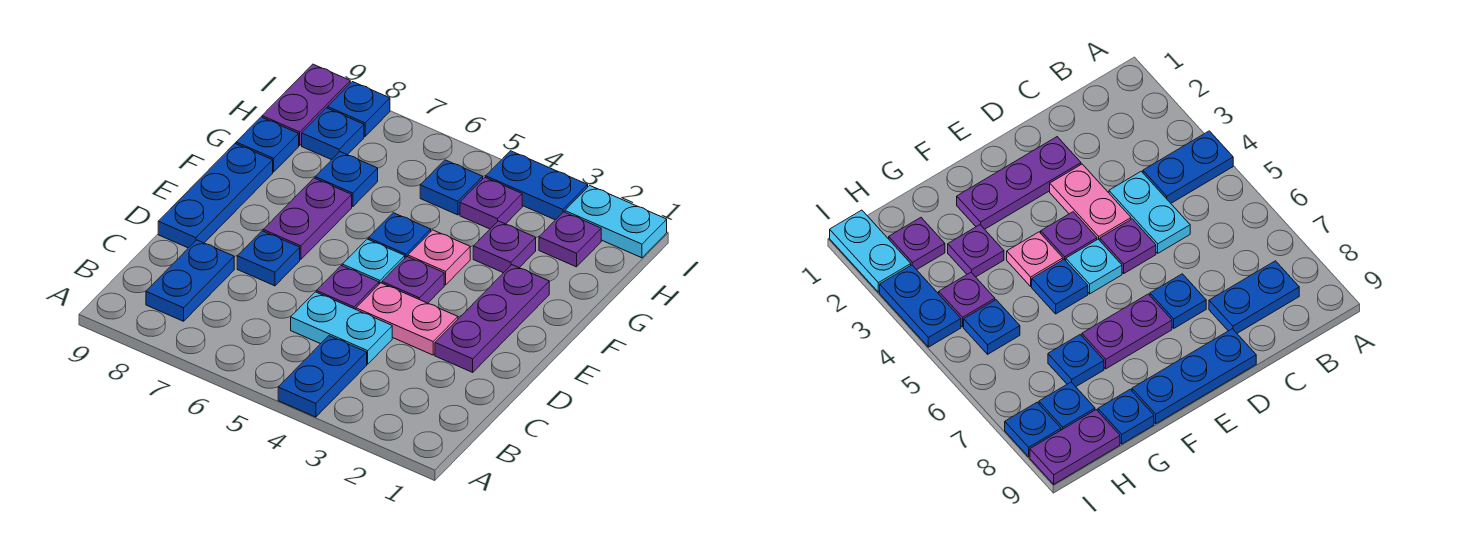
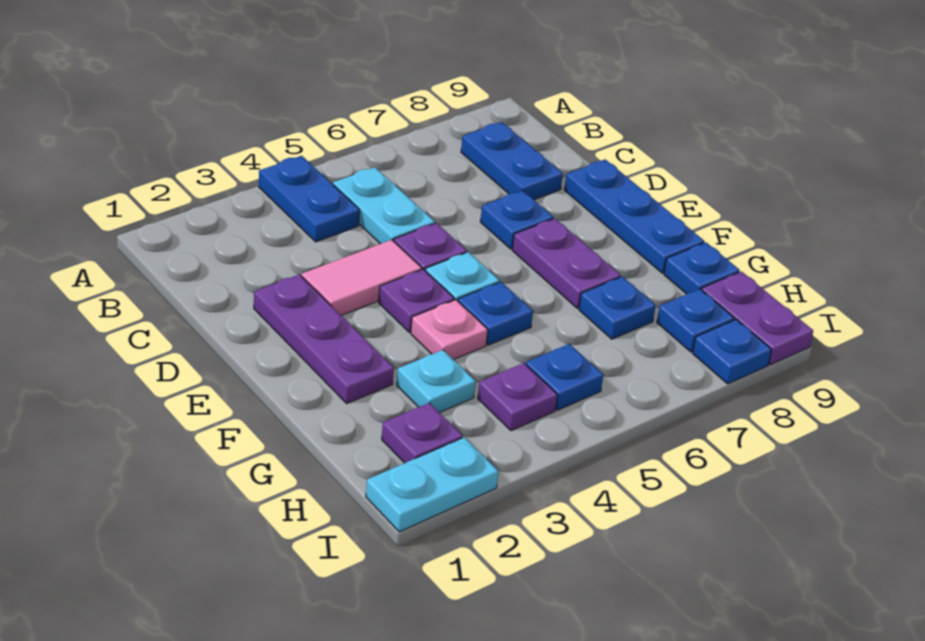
cyan plate C4:C5 level 1 -> cyan plate B5:C5 level 1
pink plate D3:D4 level 1 -> pink tile D3:D4 level 1
purple plate G3 level 1 -> cyan plate G3 level 1
blue plate I3:I4 level 1 -> none

